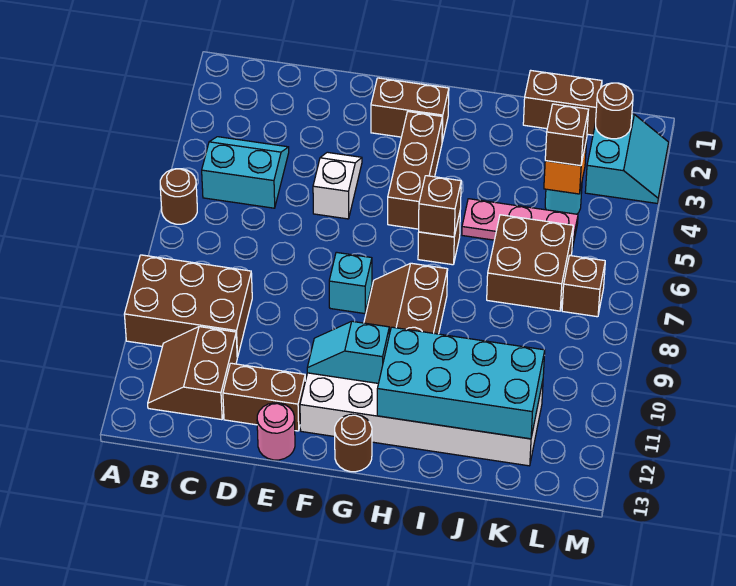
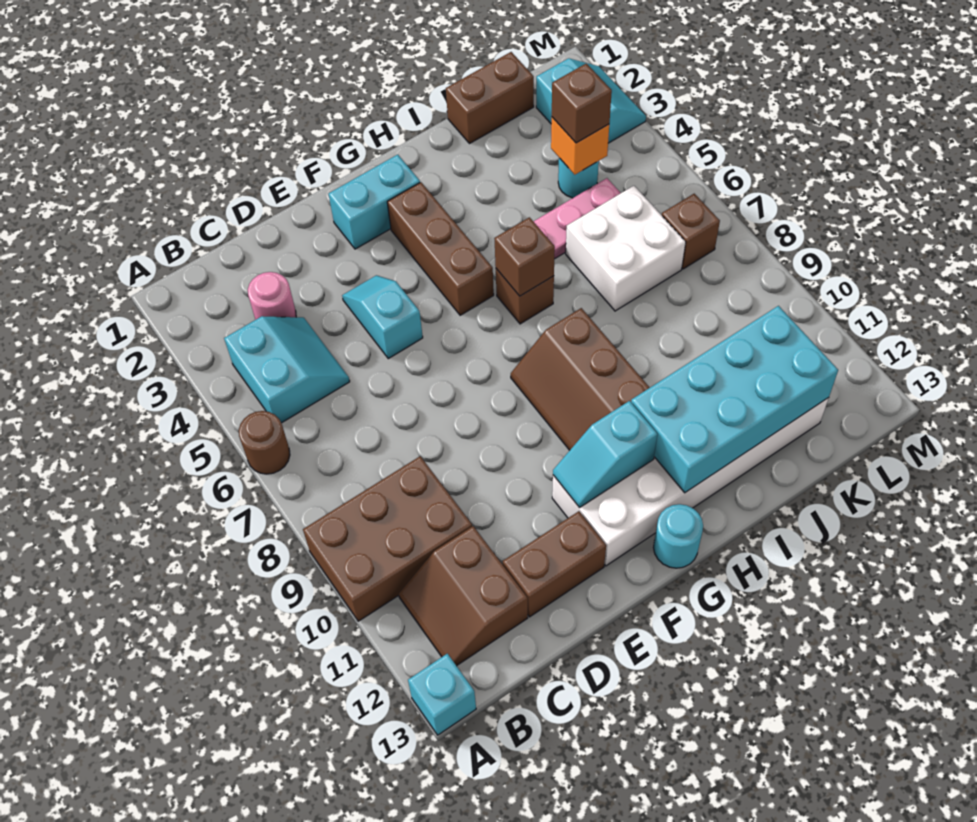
cyan slope B4:C5 level 1 top 5 -> cyan slope B4:C5 level 1 top B
white slope E4:E5 level 1 top 5 -> cyan slope E4:E5 level 1 top 5
pink round brick E13 level 1 -> pink round brick C3 level 1
brown brick F2:G2 level 1 -> cyan brick F2:G2 level 1
cyan brick F8 level 1 -> cyan brick A13 level 1
brown round brick G13 level 1 -> cyan round brick G13 level 1
brown brick J6:K7 level 1 -> white brick J6:K7 level 1
brown round brick L2 level 2 -> none

